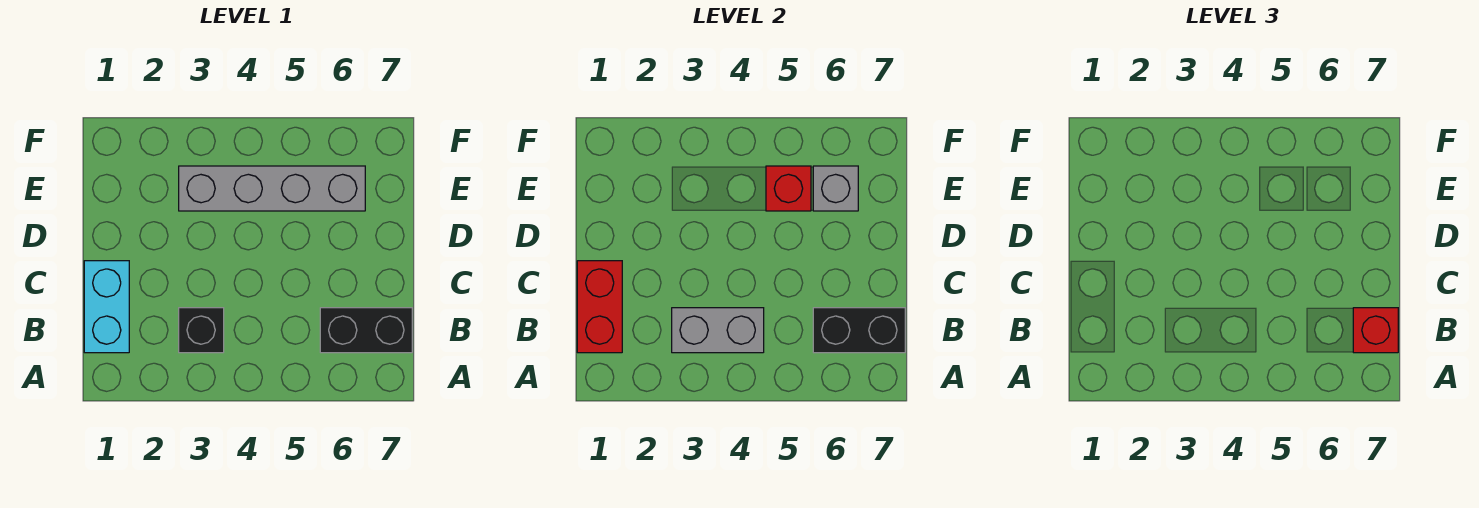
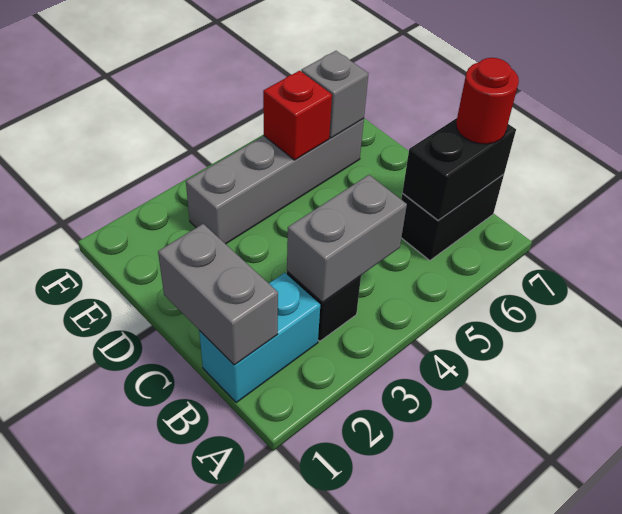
cyan brick B1:C1 level 1 -> cyan brick B1:B2 level 1
red brick B1:C1 level 2 -> grey brick B1:C1 level 2
red brick B7 level 3 -> red round brick B7 level 3

